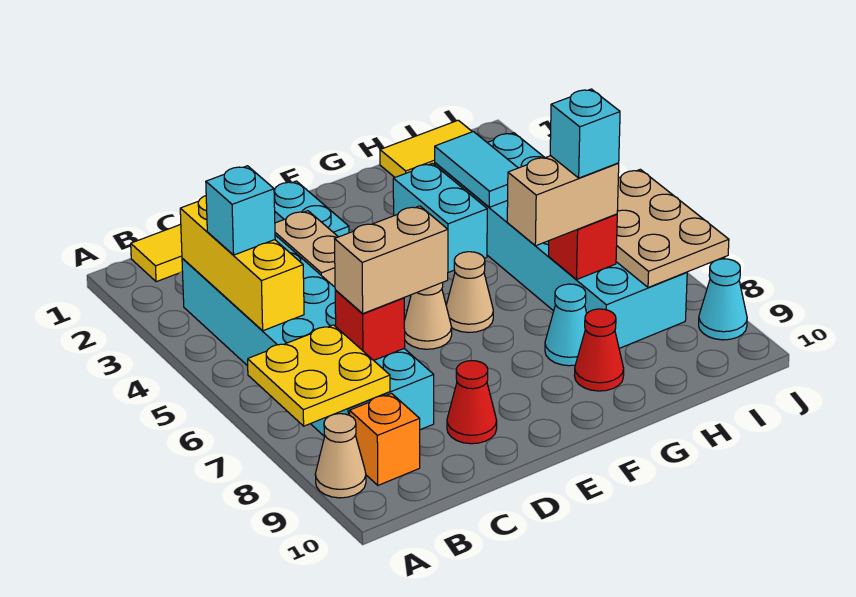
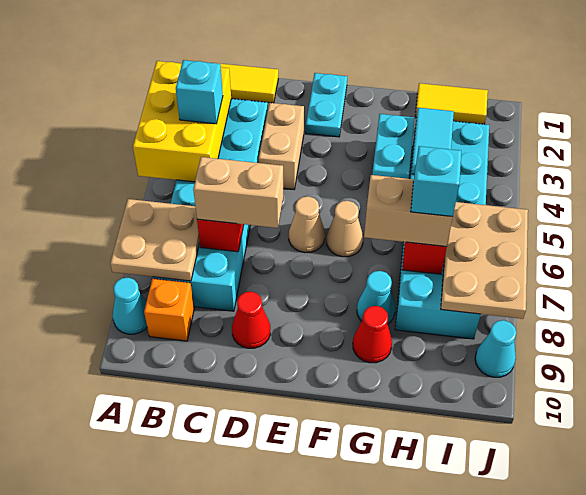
yellow plate A7:B8 level 2 -> tan plate A7:B8 level 2
tan cone A9 level 1 -> cyan cone A9 level 1
yellow brick B3:B5 level 2 -> yellow brick A3:B5 level 2

